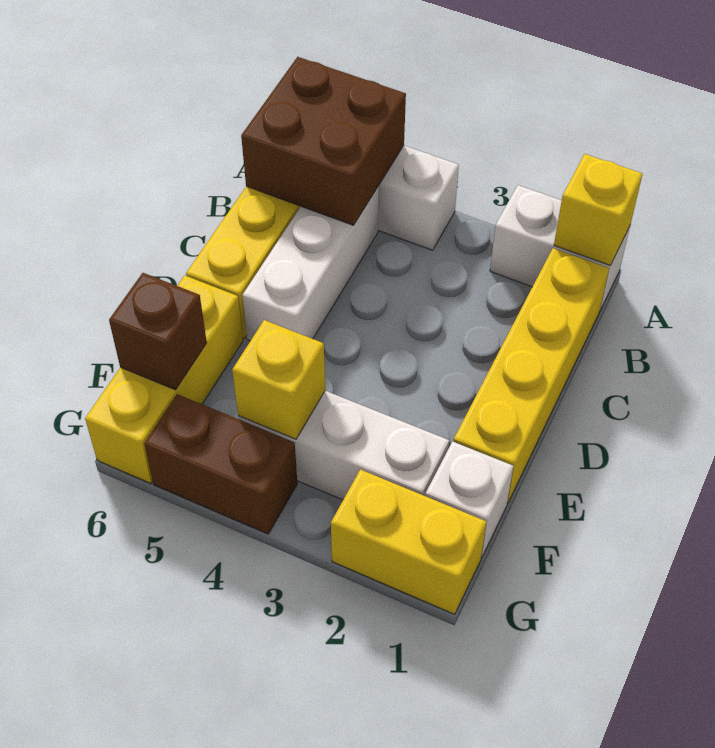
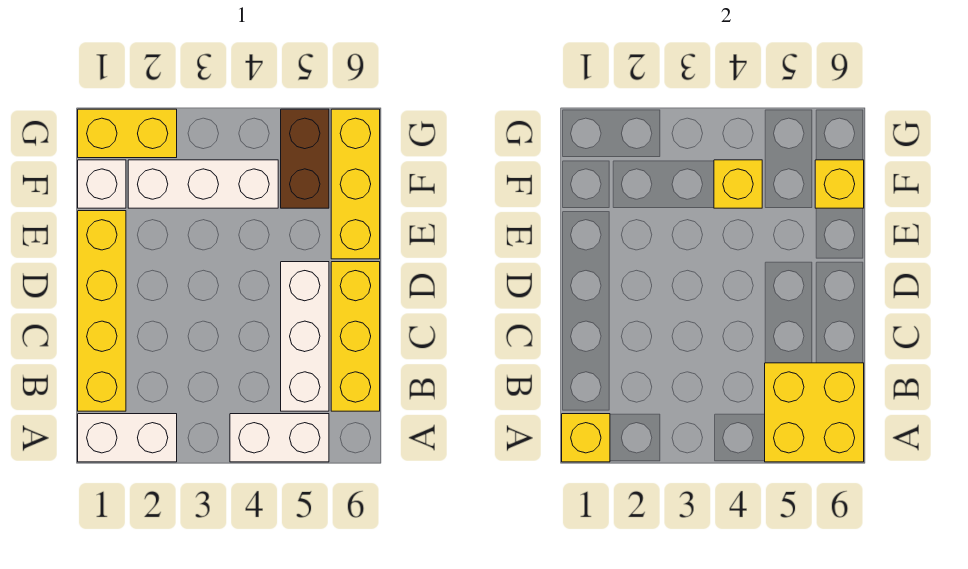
brown brick A5:B6 level 2 -> yellow brick A5:B6 level 2
brown brick F6 level 2 -> yellow brick F6 level 2
brown brick G4:G5 level 1 -> brown brick F5:G5 level 1

